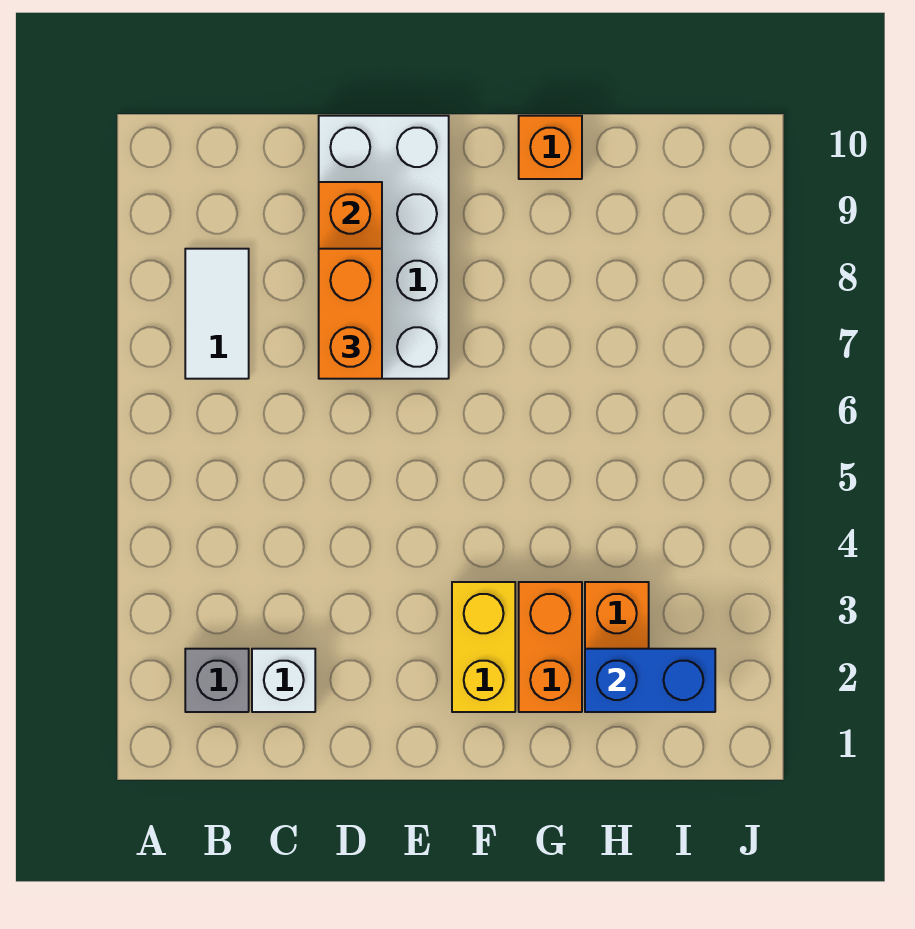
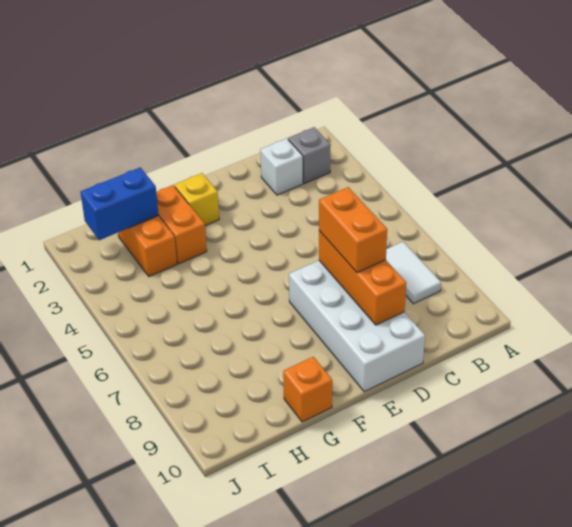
yellow brick F2:F3 level 1 -> yellow brick F2 level 1

